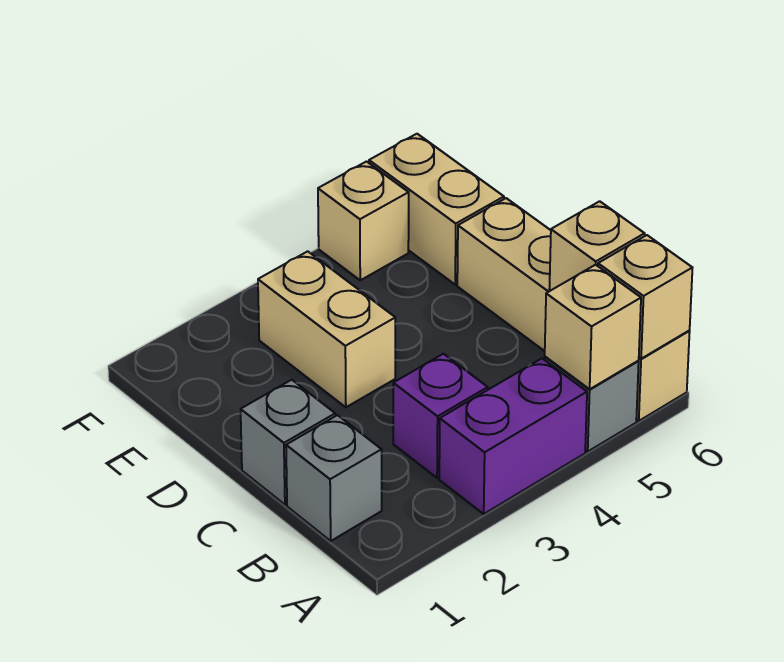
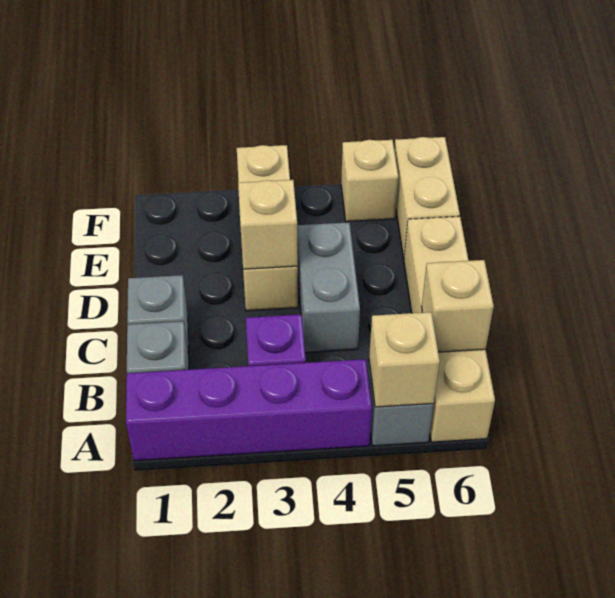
purple brick A3:A4 level 1 -> purple brick A1:A4 level 1
tan brick A6 level 2 -> tan brick D3 level 2
none -> grey brick C4:D4 level 1
tan brick D3:E3 level 1 -> tan brick D3:F3 level 1

